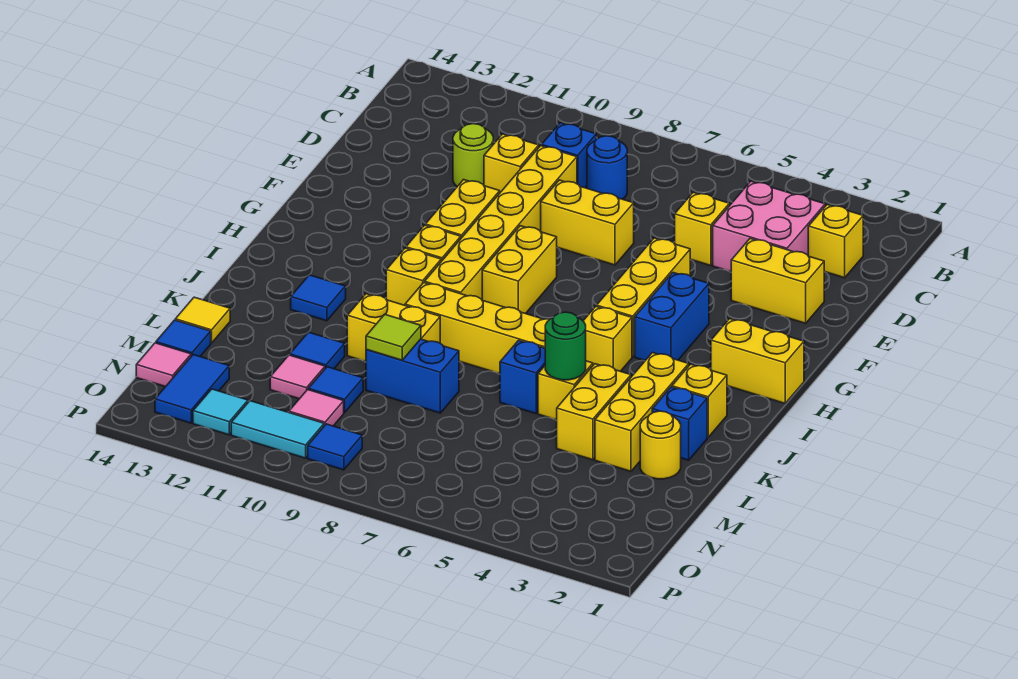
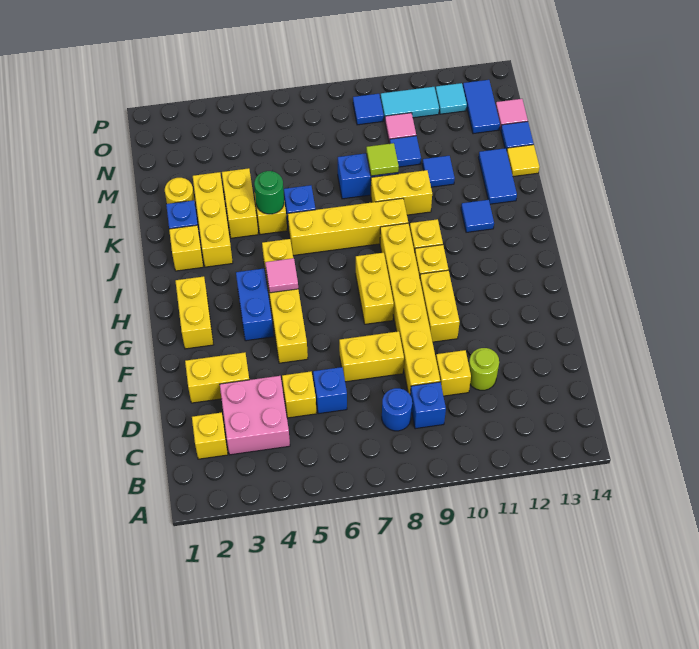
none -> blue brick D6 level 1
yellow brick H1:H2 level 1 -> yellow brick G2:H2 level 1
none -> blue tile K13:L13 level 1
pink tile M11 level 1 -> pink tile H5 level 2

